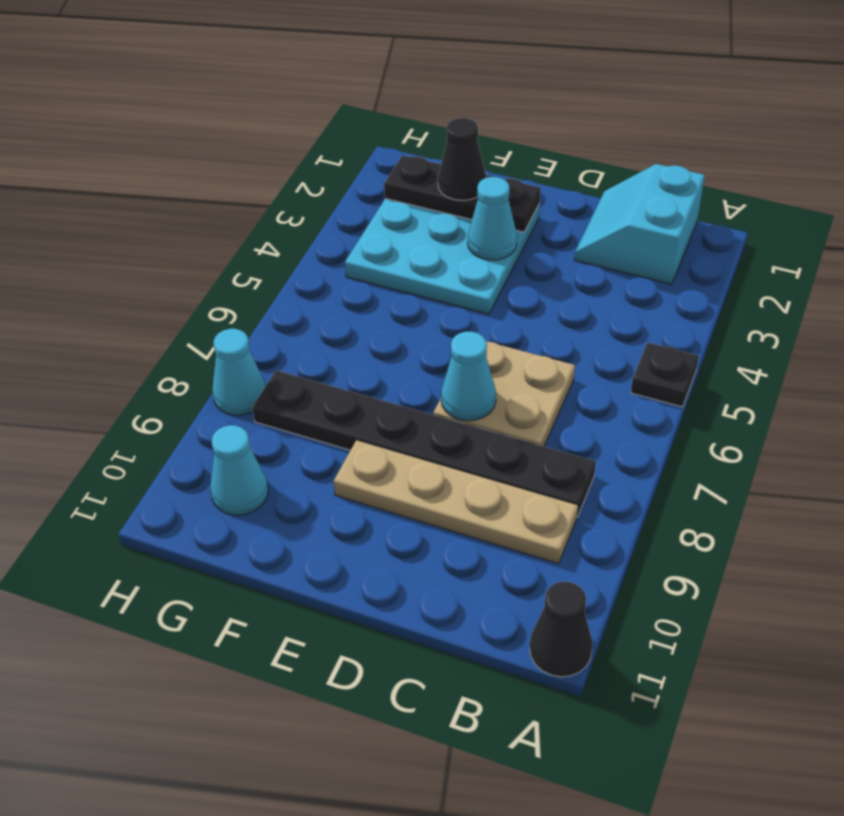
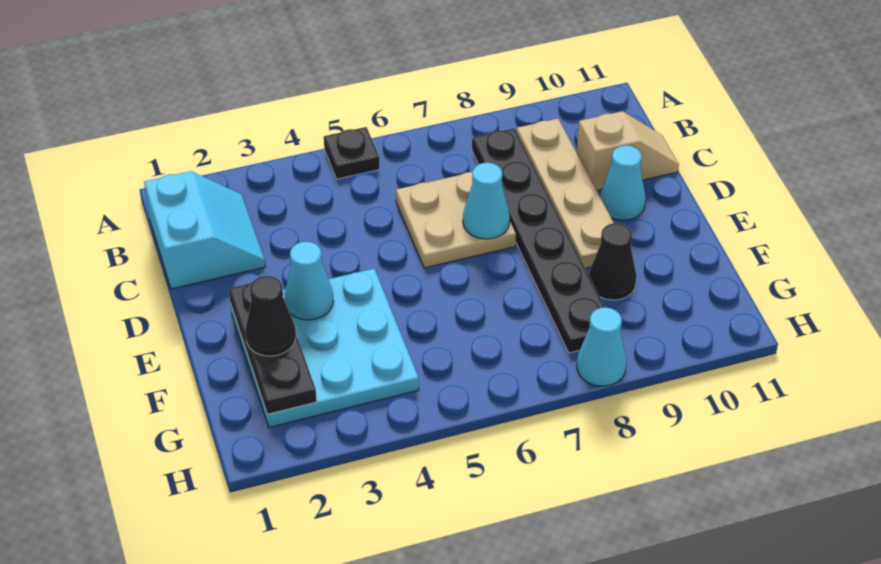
black cone A11 level 1 -> black cone F9 level 1
cyan slope B1:C2 level 1 top B -> cyan slope B1:C2 level 1 top 1
none -> tan slope C10:C11 level 1 top 10
cyan cone G10 level 1 -> cyan cone D10 level 1

